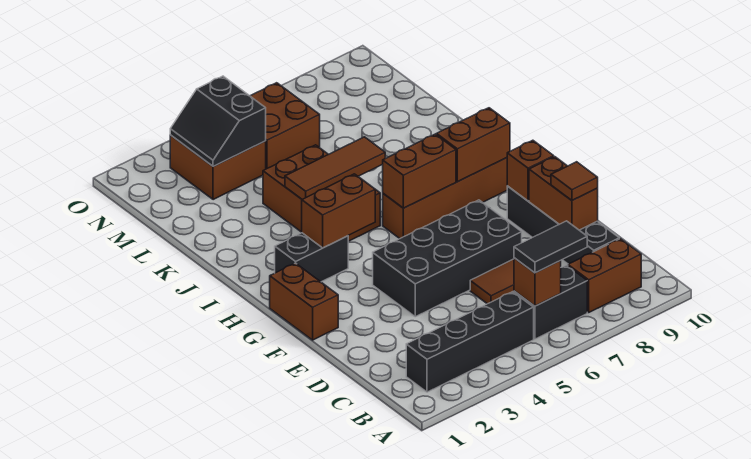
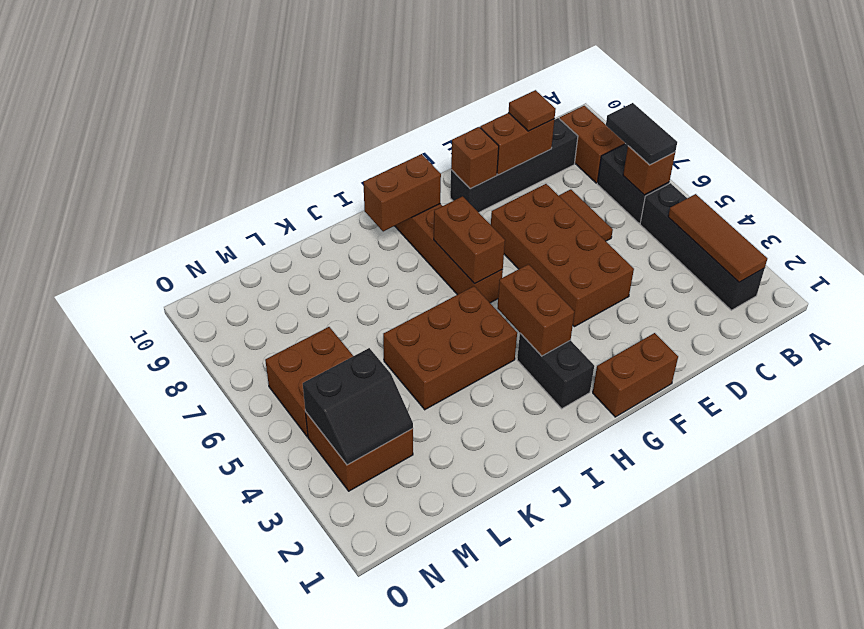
black brick E4:F7 level 1 -> brown brick E4:F7 level 1
brown brick H8:H9 level 2 -> brown brick H9:I9 level 2
brown tile J4:J6 level 2 -> brown tile B2:B4 level 2

